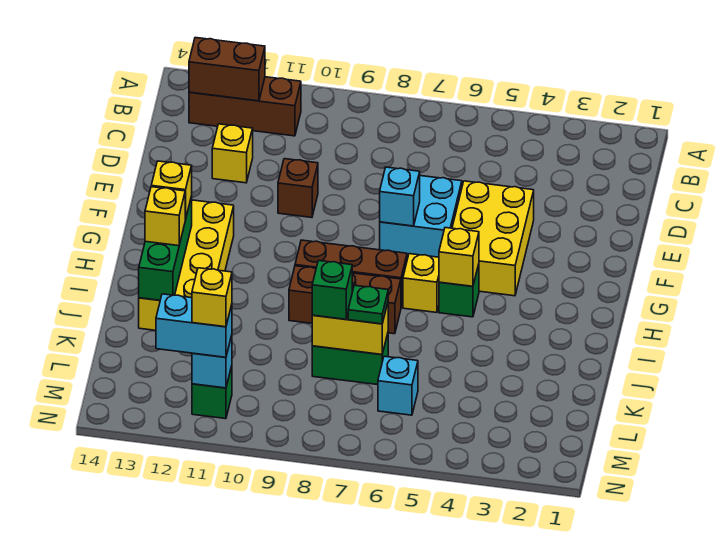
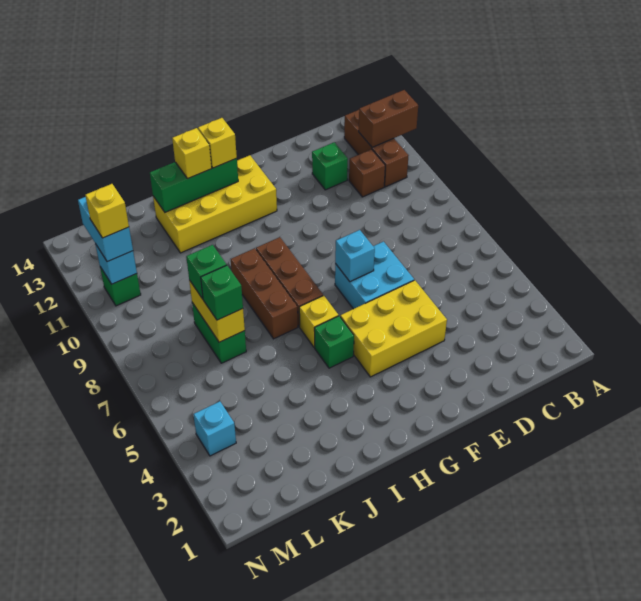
brown brick B12:B13 level 2 -> brown brick A12:B12 level 2
yellow brick D12 level 1 -> green brick D12 level 1
brown brick E10 level 1 -> brown brick C11 level 1
yellow brick H5 level 2 -> none
green plate K7 level 3 -> green brick K7 level 3
cyan brick L6 level 1 -> cyan brick M4 level 1

